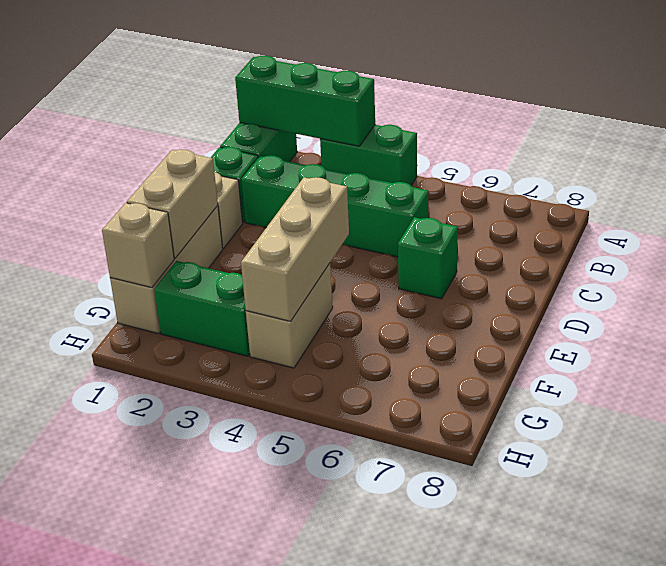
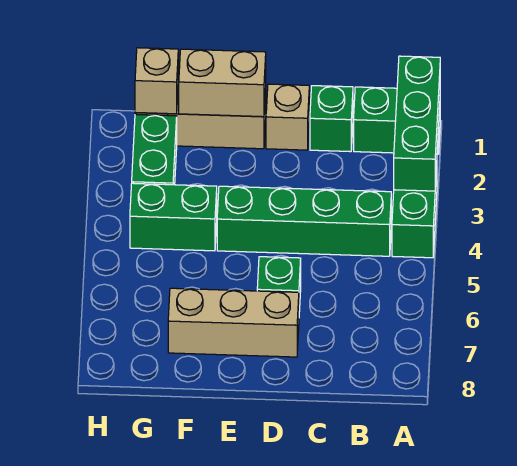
green brick C2:C5 level 1 -> green brick B4:E4 level 1
tan brick E4:G4 level 2 -> tan brick D7:F7 level 1
tan brick F4:G4 level 1 -> green brick F4:G4 level 1

